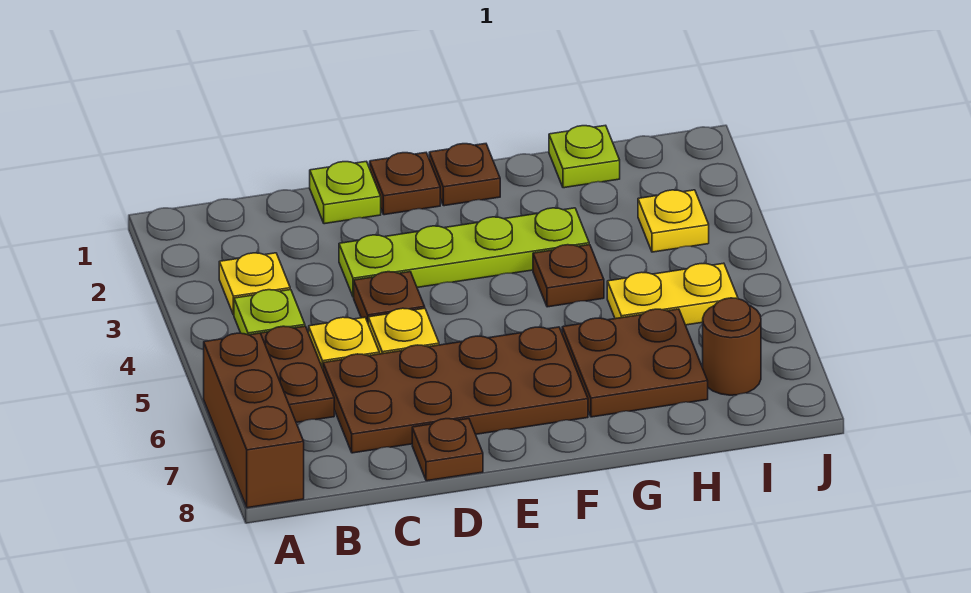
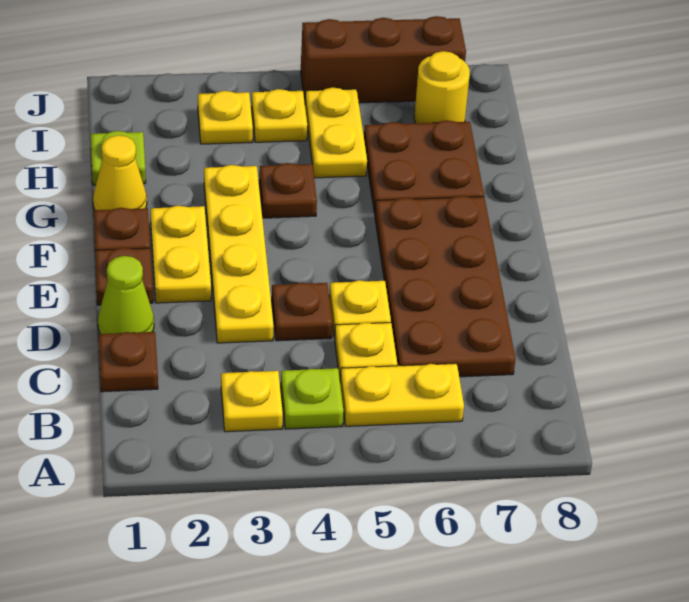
brown brick A6:A8 level 1 -> brown brick J5:J7 level 1
brown plate B5:B6 level 1 -> yellow plate B5:B6 level 1
lime plate D1 level 1 -> lime cone D1 level 1
lime plate D3:G3 level 1 -> yellow plate D3:G3 level 1
brown plate D8 level 1 -> brown plate C1 level 1
none -> yellow plate E2:F2 level 1
none -> yellow cone G1 level 1
none -> yellow plate I4 level 1
brown round brick I7 level 1 -> yellow round brick I7 level 1

